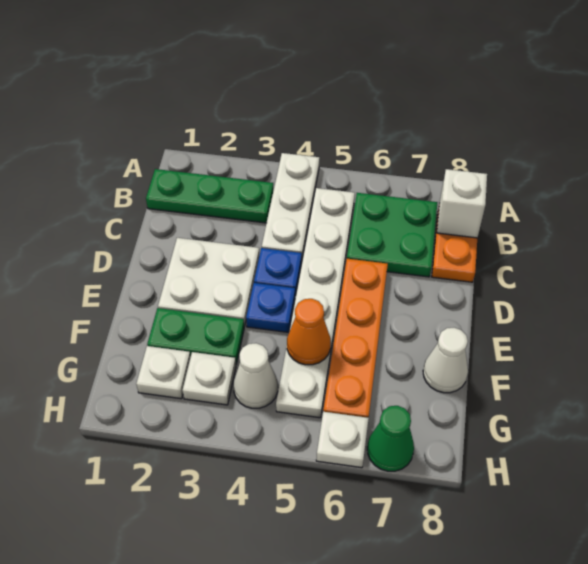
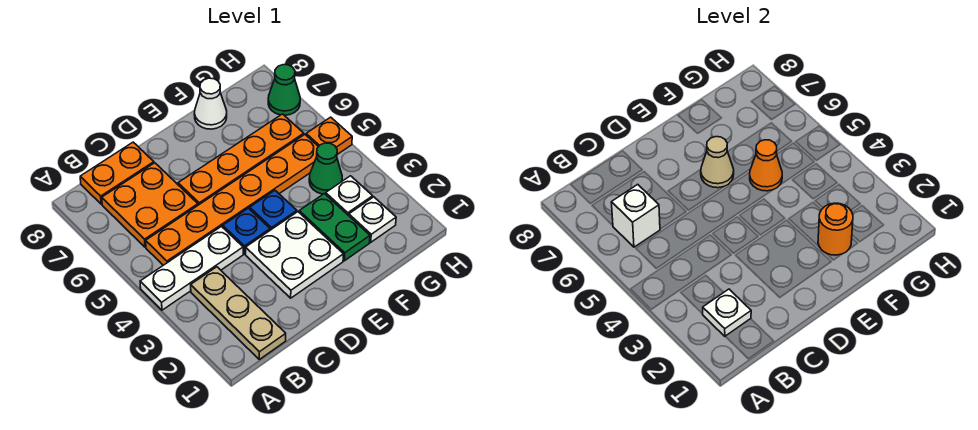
green plate B1:B3 level 1 -> tan plate B1:B3 level 1
white plate B5:G5 level 1 -> orange plate B5:G5 level 1
green plate B6:C7 level 1 -> orange plate B6:C7 level 1
white brick B8 level 2 -> white brick B6 level 2
none -> tan cone E6 level 2
none -> orange round brick F2 level 2
white cone G4 level 1 -> green cone G4 level 1
none -> orange plate H5 level 1
white plate H6 level 1 -> white plate B2 level 2

